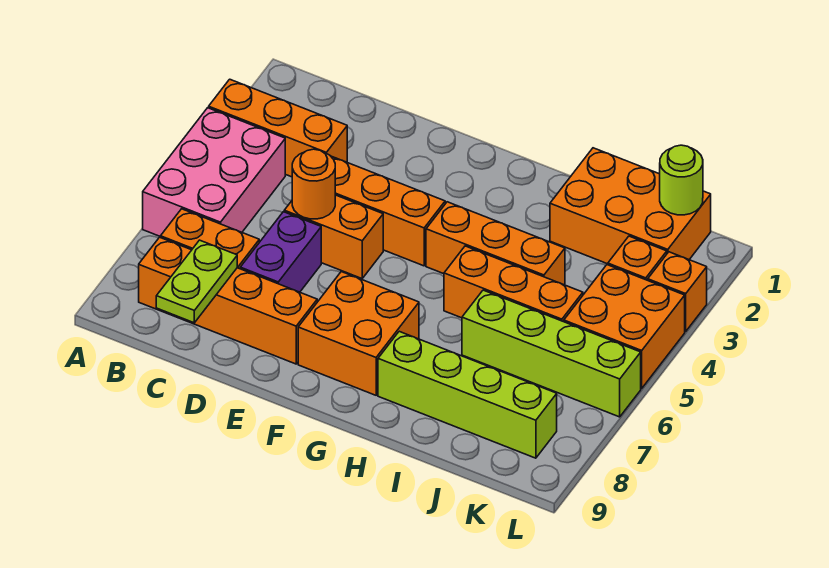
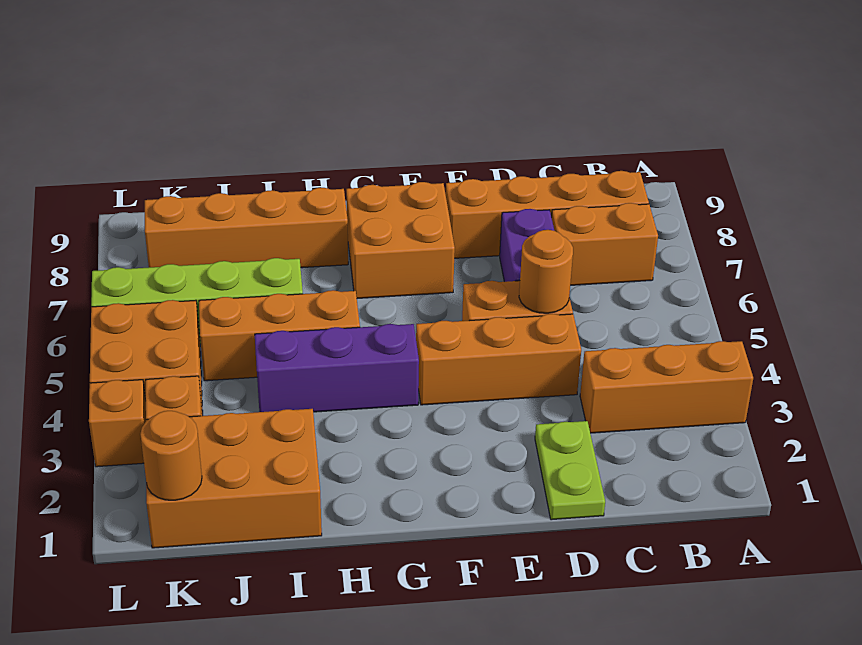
pink brick A4:B6 level 1 -> none
lime plate C8:C9 level 2 -> lime plate D1:D2 level 1
orange brick G4:I4 level 1 -> purple brick G4:I4 level 1
lime brick H8:K8 level 1 -> orange brick H8:K8 level 1
lime round brick K1 level 2 -> orange round brick K1 level 2

